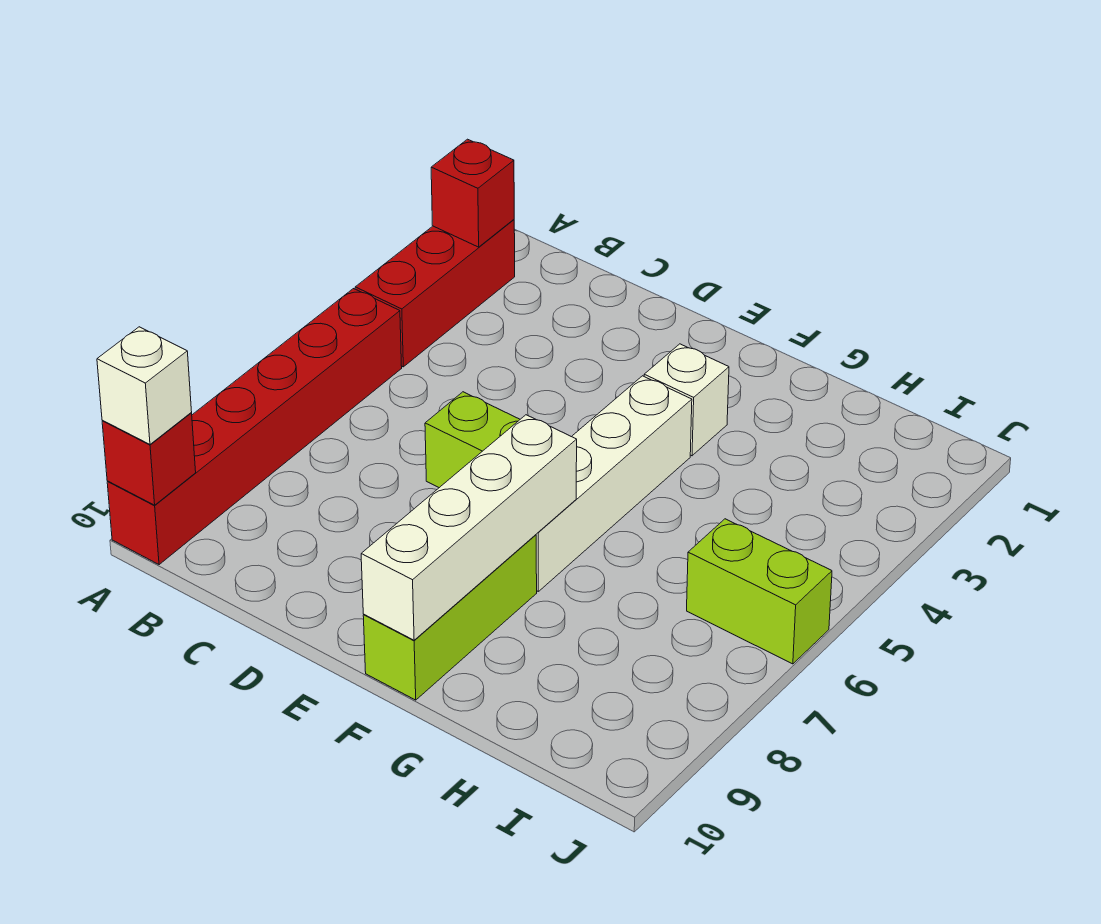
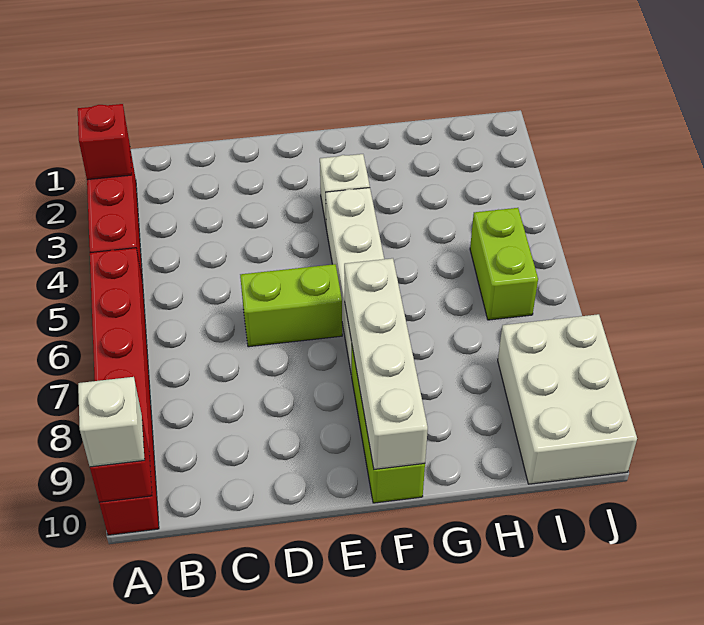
lime brick I6:J6 level 1 -> lime brick I5:I6 level 1
none -> white brick I8:J10 level 1

